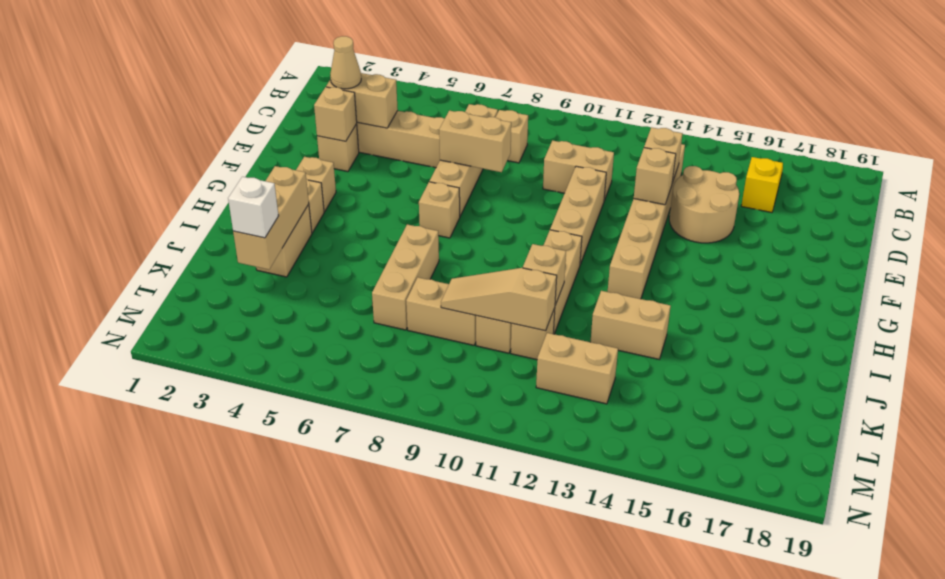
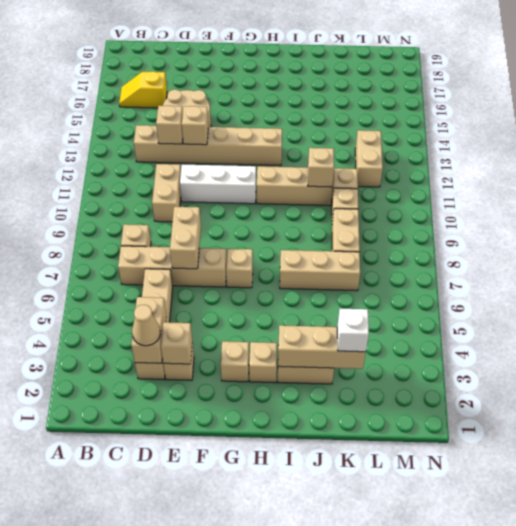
tan brick E11:G11 level 1 -> white brick E11:G11 level 1
tan brick J13:J14 level 1 -> none
tan slope K9:K11 level 2 top 11 -> none

